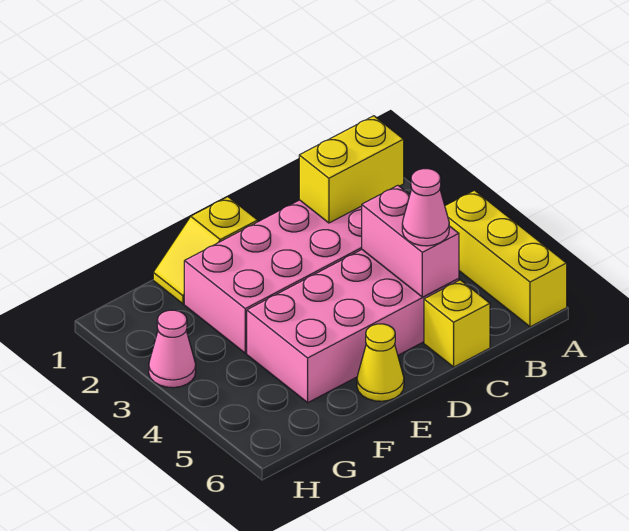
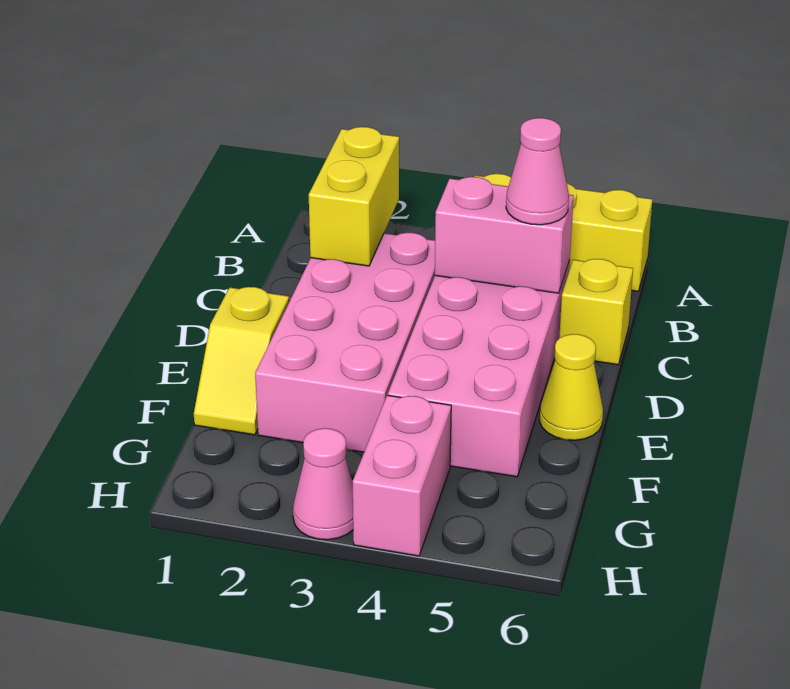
none -> pink brick G4:H4 level 1

